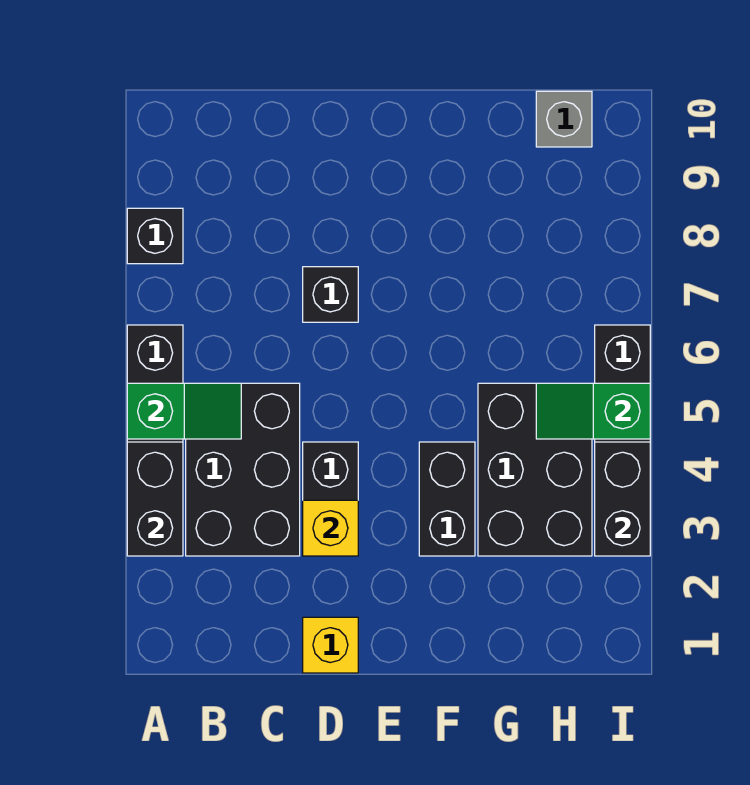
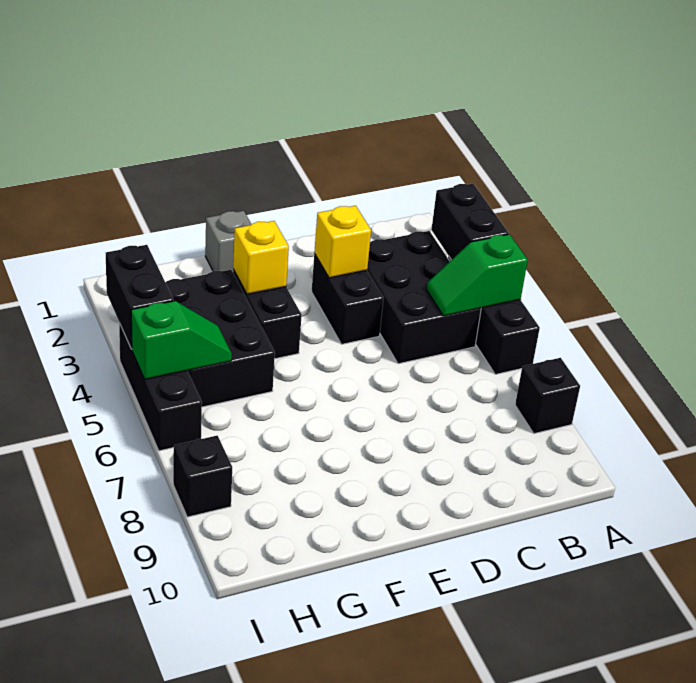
yellow brick D1 level 1 -> yellow brick F3 level 2
black brick D7 level 1 -> black brick I8 level 1
grey brick H10 level 1 -> grey brick F1 level 1

